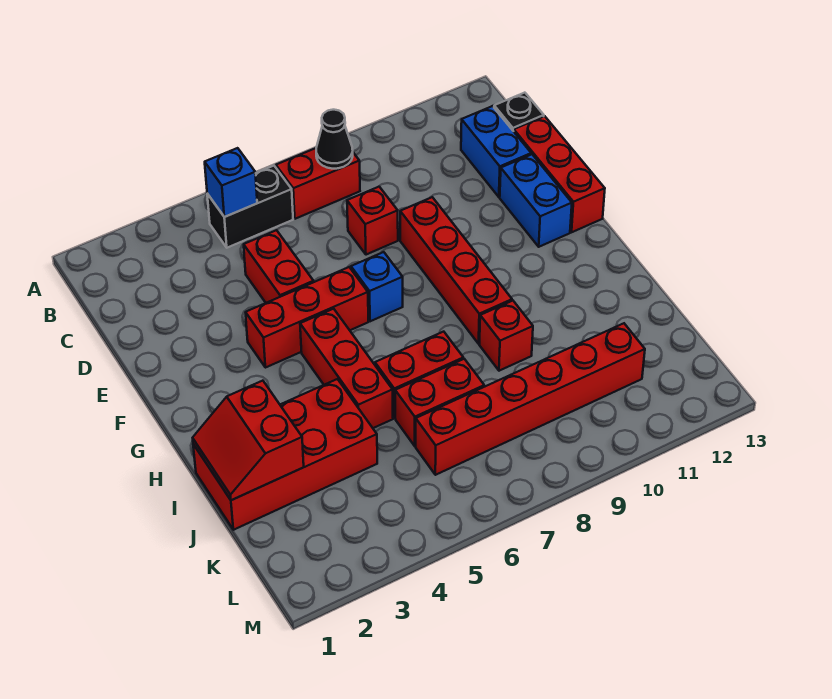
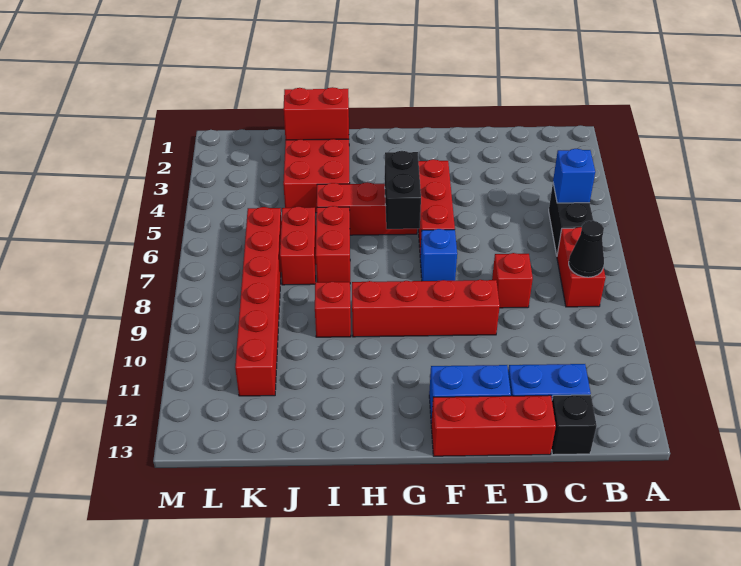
red brick D5:E5 level 1 -> none
none -> black brick G5:G6 level 2

